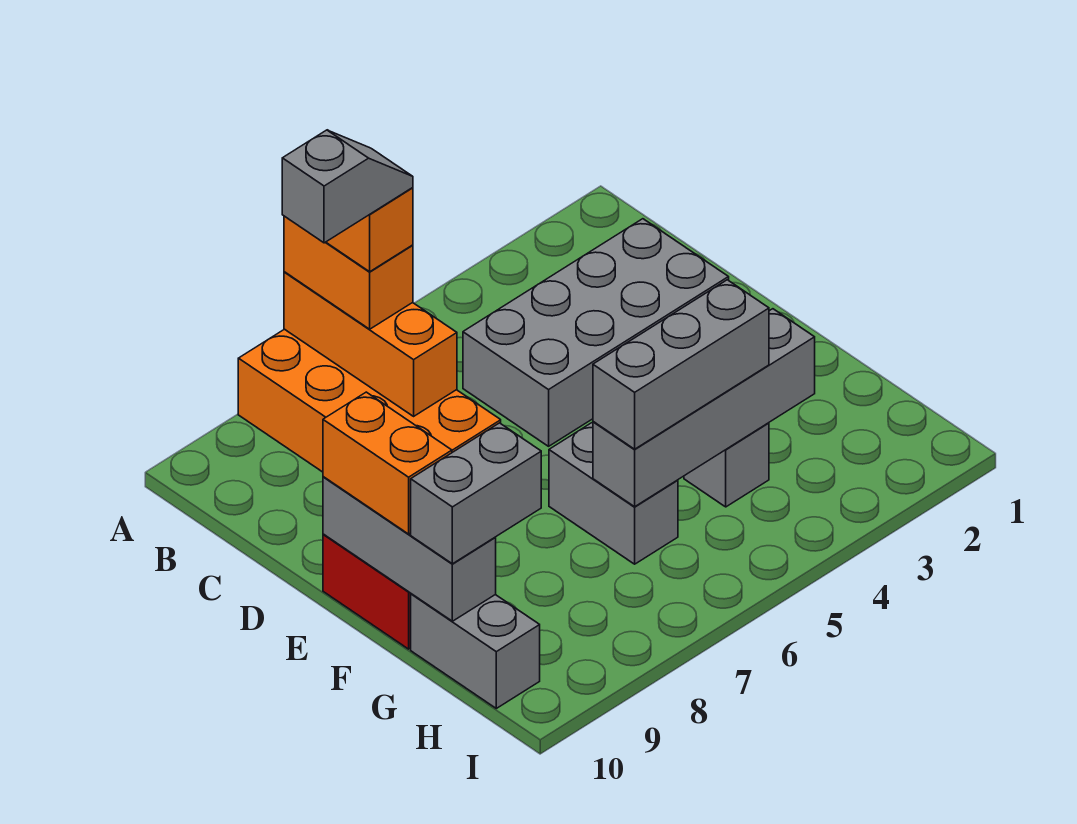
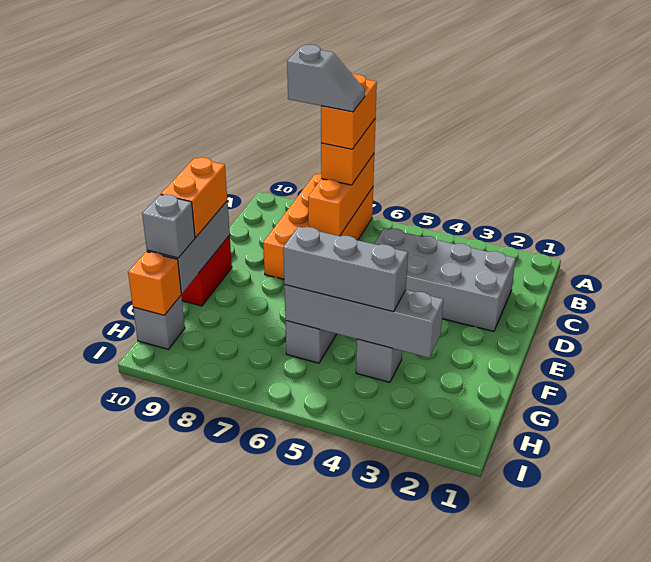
grey brick G9:G10 level 3 -> grey brick G10 level 3
grey brick G10:H10 level 1 -> grey brick H10 level 1
none -> orange brick H10 level 2

